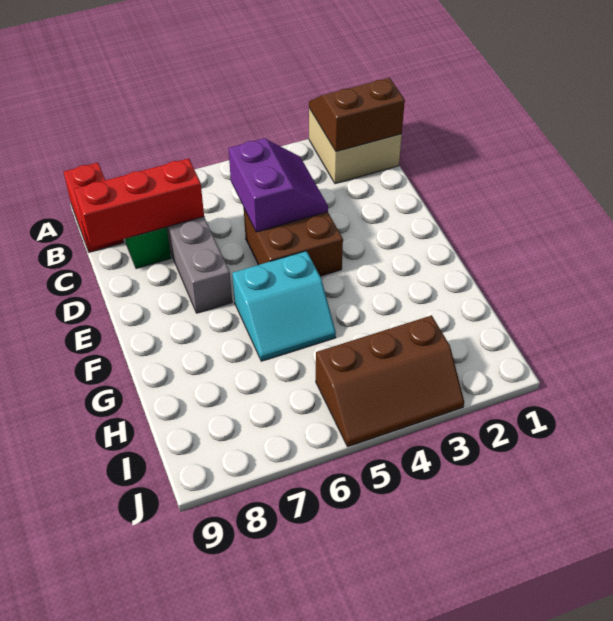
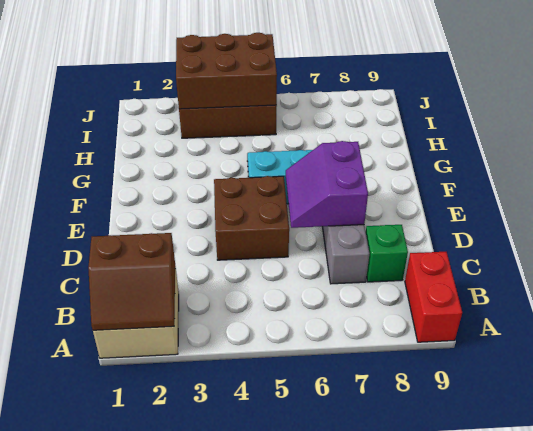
purple slope C4:D5 level 2 top 5 -> purple slope D6:E7 level 2 top 7
red brick C7:C9 level 2 -> none
none -> brown brick I3:J5 level 2

